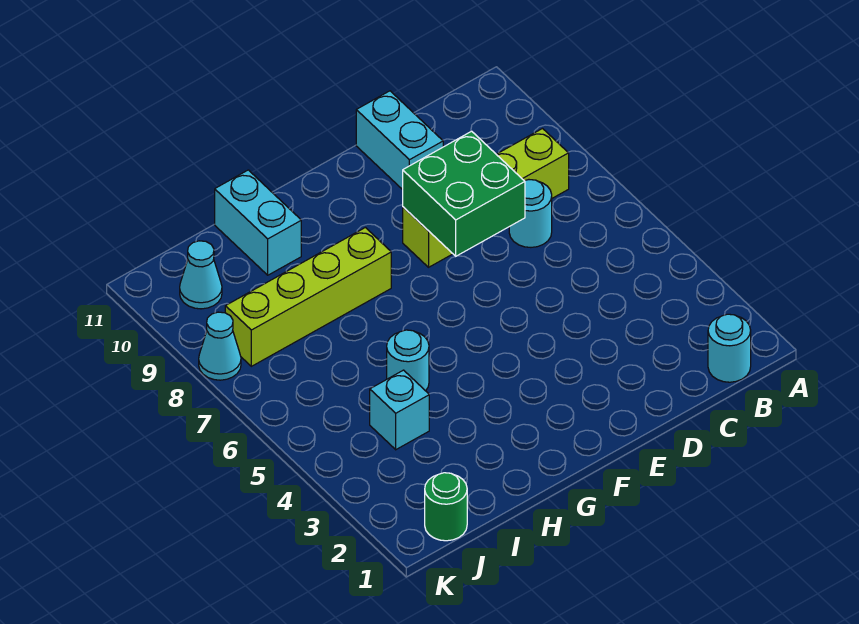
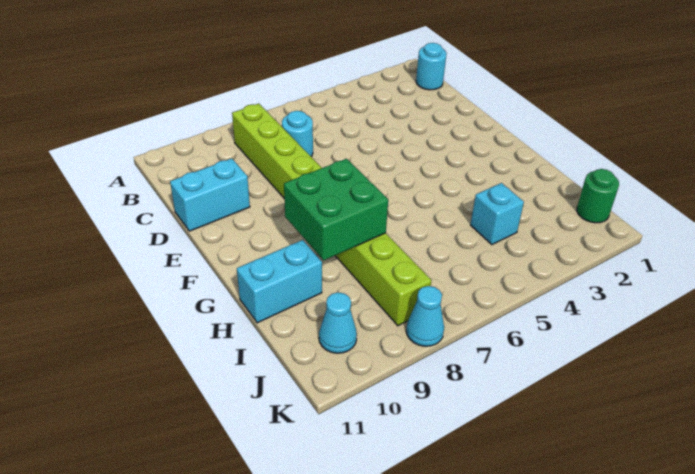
green brick D7:E8 level 2 -> green brick G8:H9 level 2
cyan round brick H5 level 1 -> none

